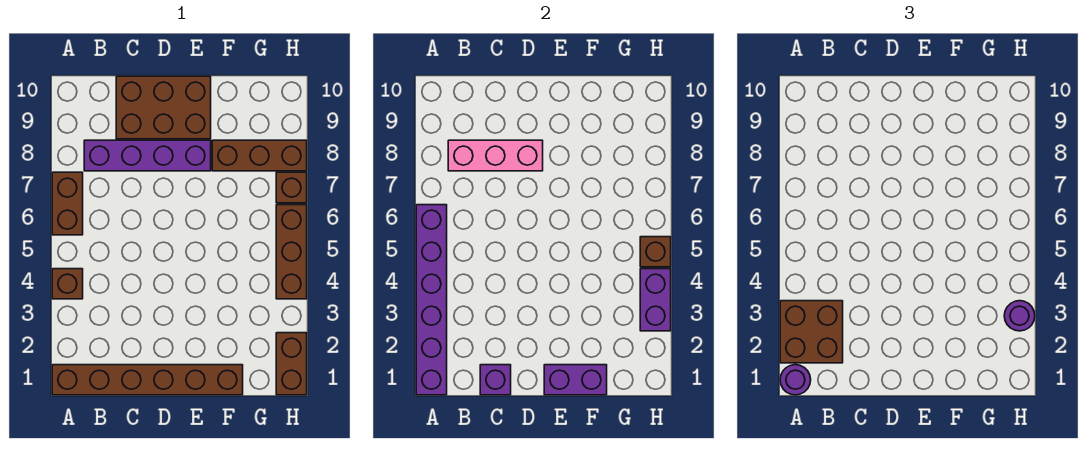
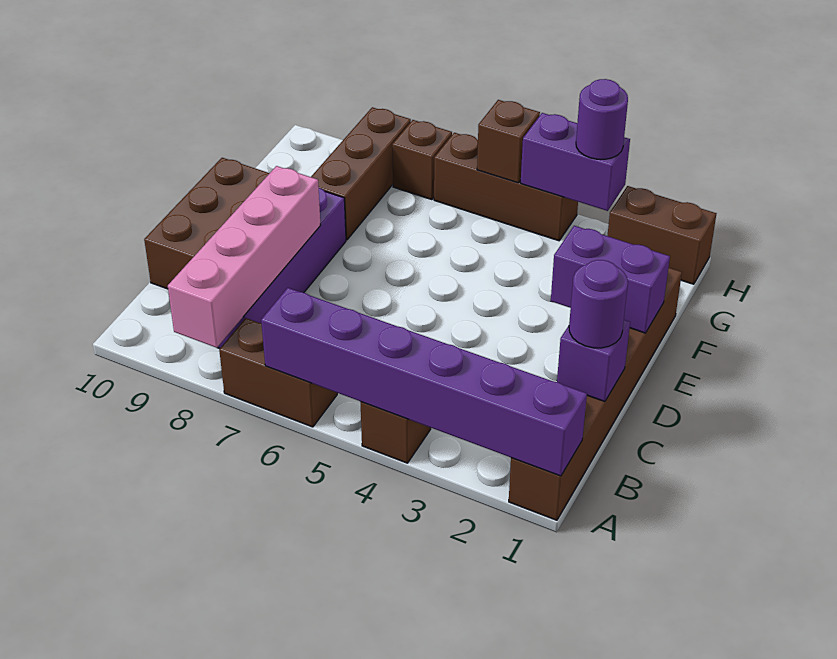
purple round brick A1 level 3 -> purple round brick C1 level 3
brown brick A2:B3 level 3 -> none
pink brick B8:D8 level 2 -> pink brick A8:D8 level 2
purple brick E1:F1 level 2 -> purple brick E1:E2 level 2

